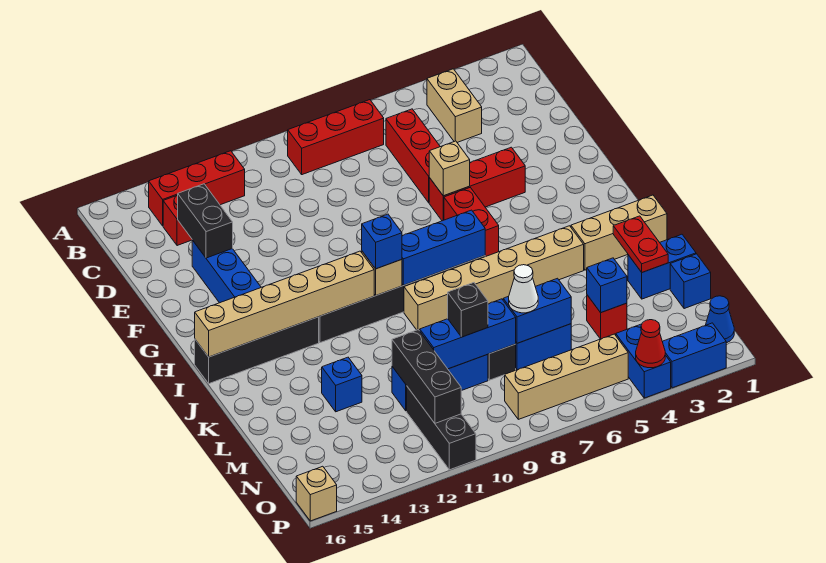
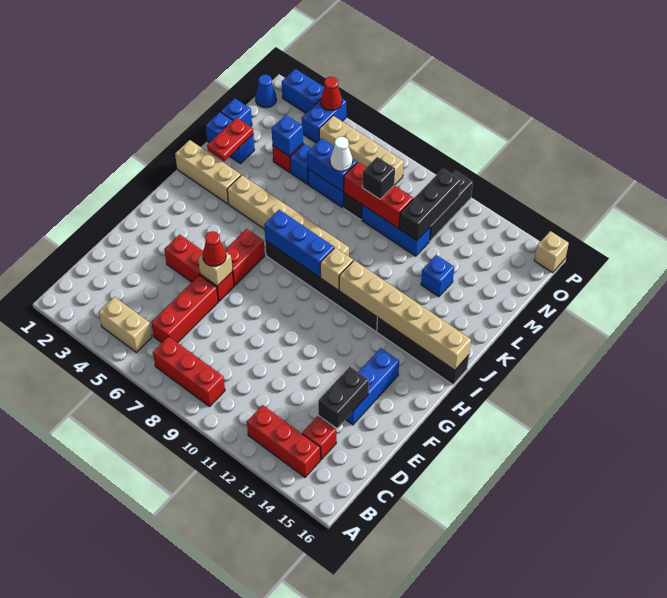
tan brick B4:C4 level 1 -> tan brick B4:B5 level 1
none -> red cone F6 level 3
blue brick I10 level 3 -> blue brick M5 level 1
blue brick M8:M10 level 2 -> red brick M8:M10 level 2

